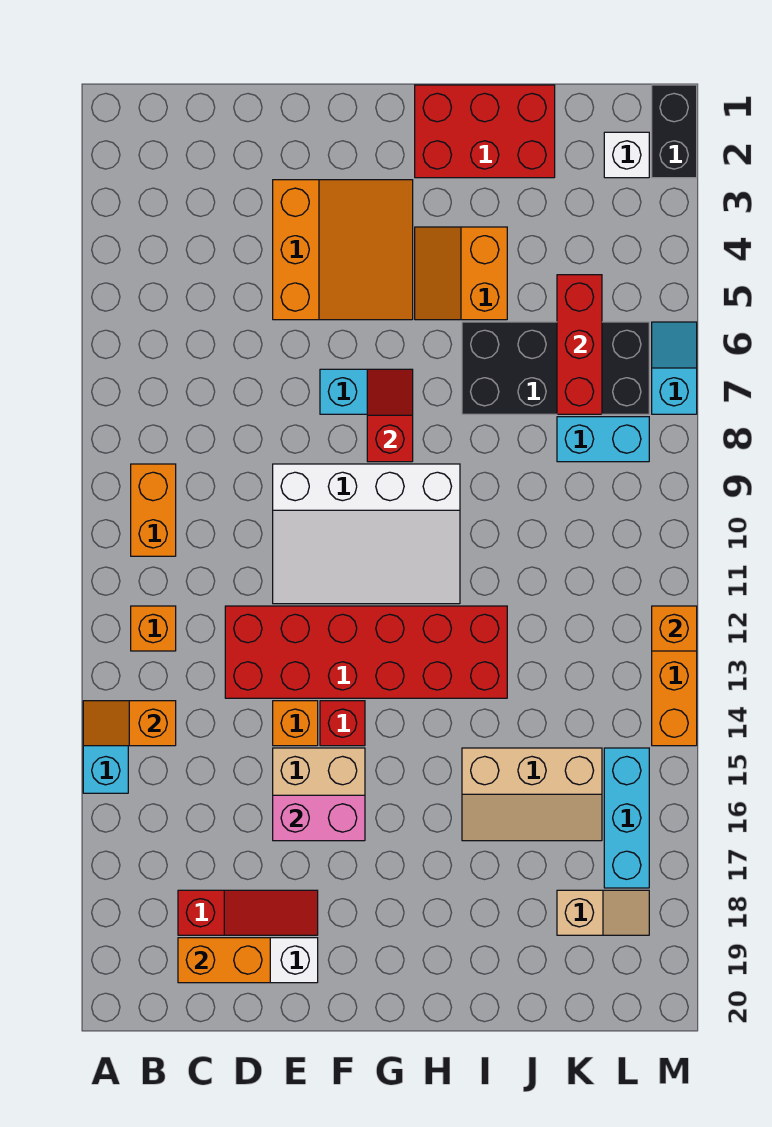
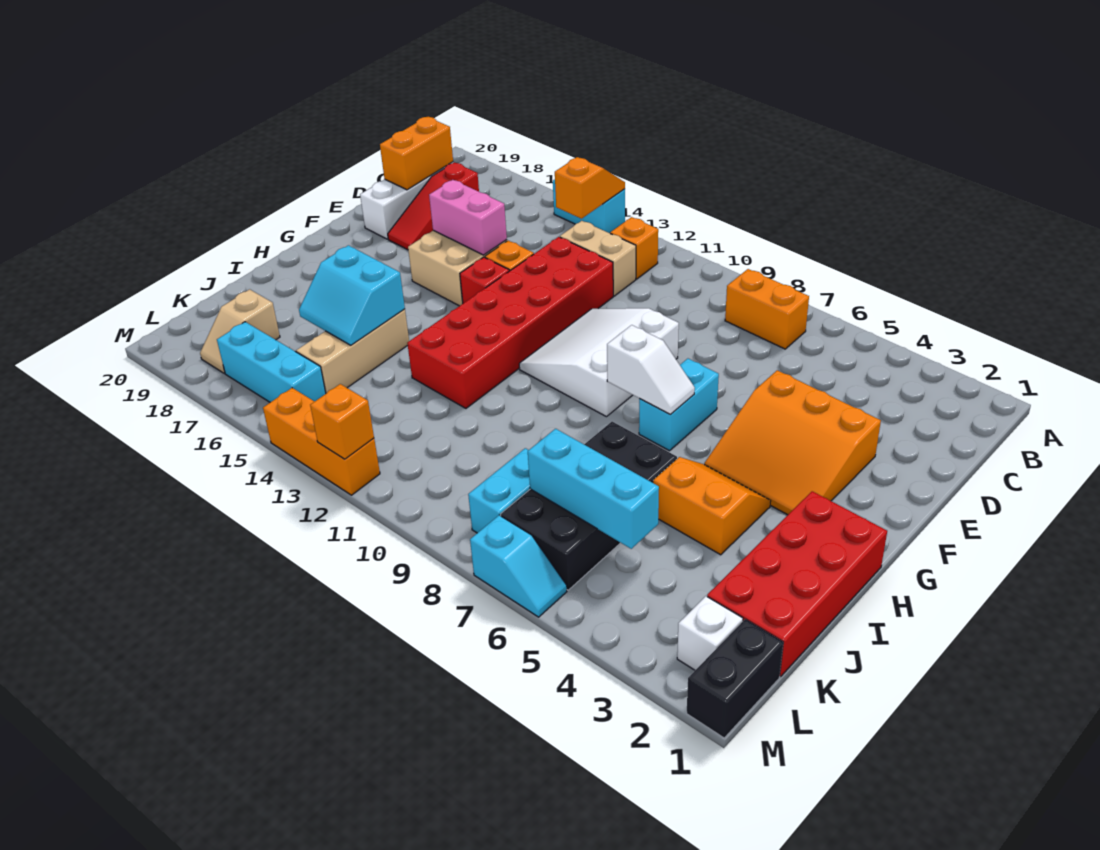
orange brick B9:B10 level 1 -> orange brick B7:B8 level 1
none -> tan brick C12:C13 level 1
white slope E9:H11 level 1 top 9 -> white slope E9:G11 level 1 top 9
pink brick E16:F16 level 2 -> pink brick E15:E16 level 2
red slope G7:G8 level 2 top 8 -> white slope G7:G8 level 2 top 8
red brick H1:J2 level 1 -> red brick H1:K2 level 1
none -> cyan slope I15:J16 level 2 top I
red brick K5:K7 level 2 -> cyan brick K5:K7 level 2
black brick M1:M2 level 1 -> black brick L1:M1 level 1

